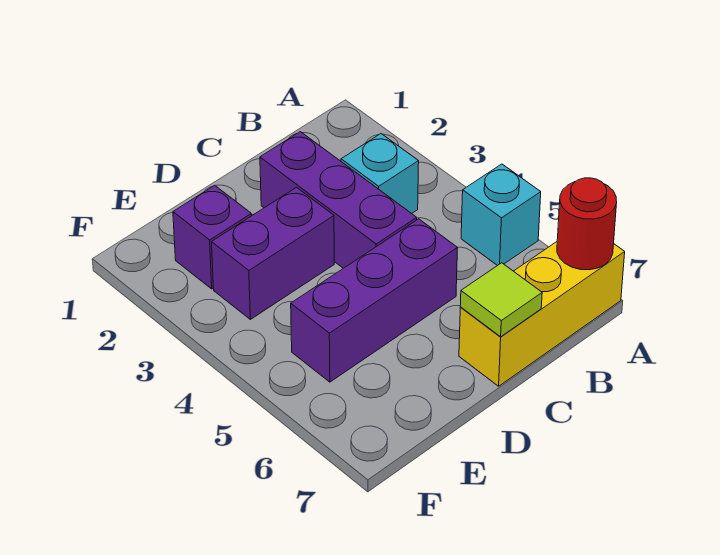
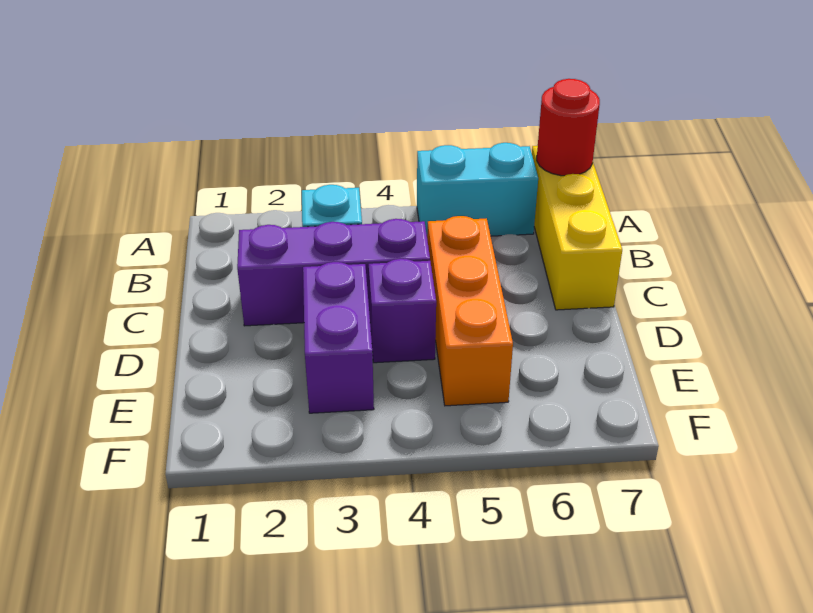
cyan brick A5 level 1 -> cyan brick A5:A6 level 1
purple brick C5:E5 level 1 -> orange brick C5:E5 level 1
lime tile C7 level 2 -> none
purple brick E2 level 1 -> purple brick D4 level 1

